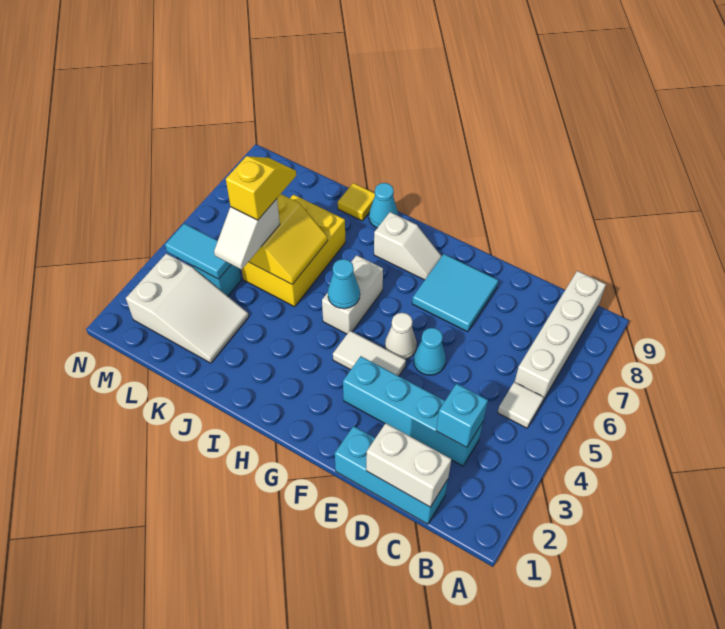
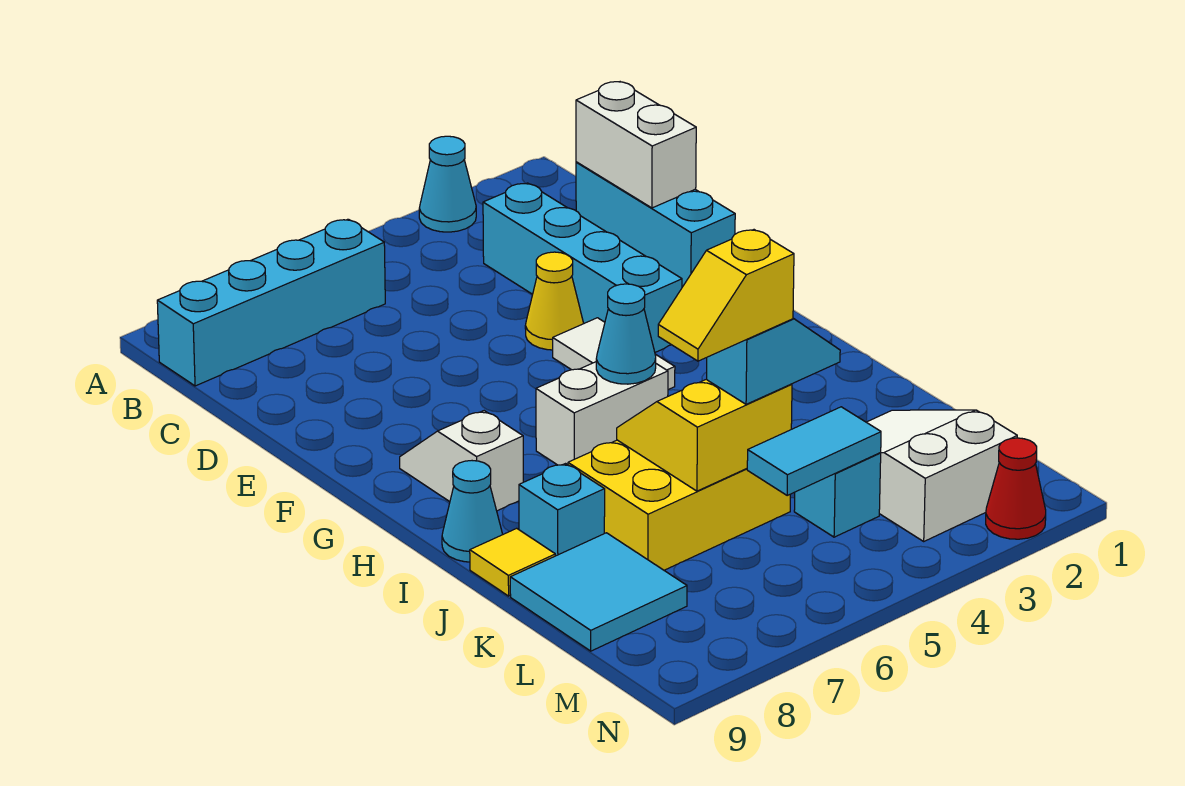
white tile B5 level 1 -> none
white brick B6:B9 level 1 -> cyan brick B6:B9 level 1
cyan brick C3 level 2 -> cyan brick J8 level 1
none -> yellow cone E4 level 1
cyan cone E5 level 1 -> cyan cone A3 level 1
cyan tile E7:F8 level 1 -> cyan tile K8:L9 level 1
white cone F5 level 1 -> none
white slope K4:K5 level 3 top 5 -> cyan slope K4:K5 level 3 top 5
cyan tile L4:M4 level 2 -> cyan tile L4:L5 level 2
none -> red cone N2 level 1

